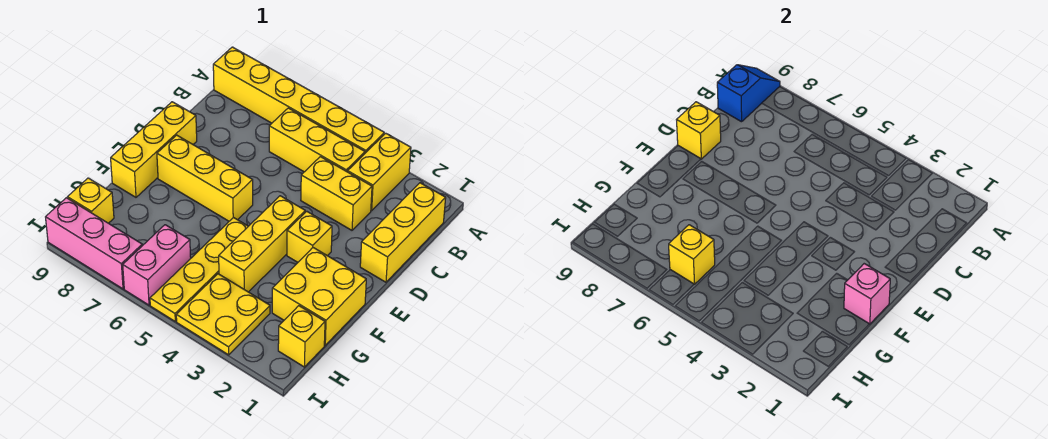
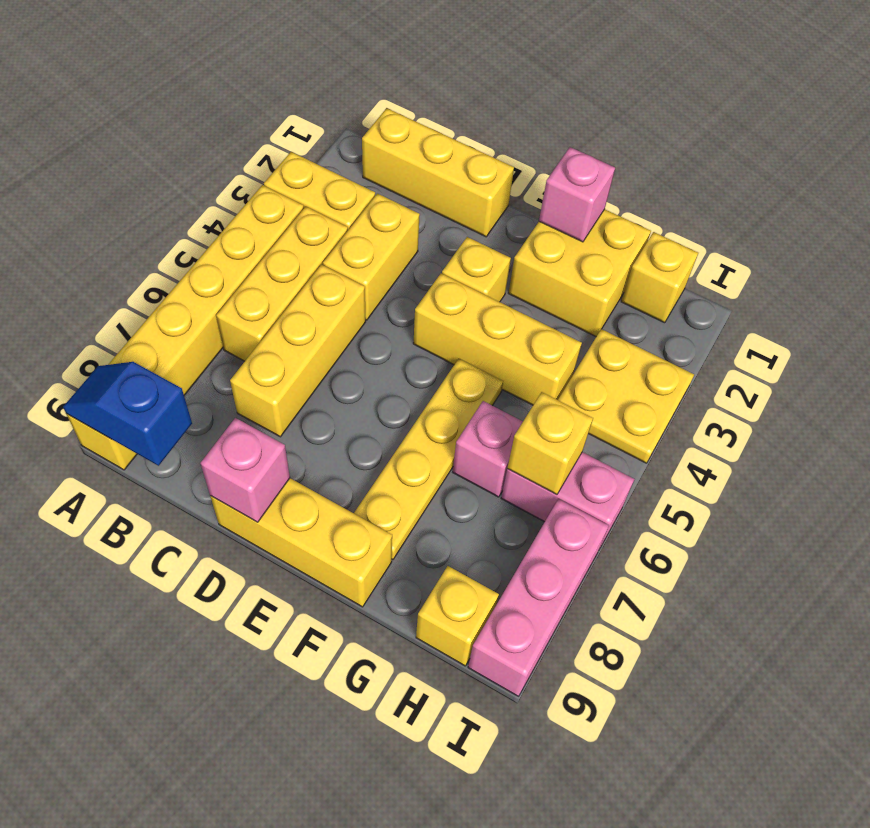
yellow brick D9 level 2 -> pink brick D9 level 2
yellow brick E6:E8 level 1 -> yellow brick C5:C7 level 1
yellow plate F5:I5 level 1 -> yellow plate F5:F8 level 1
none -> pink brick G6 level 1

